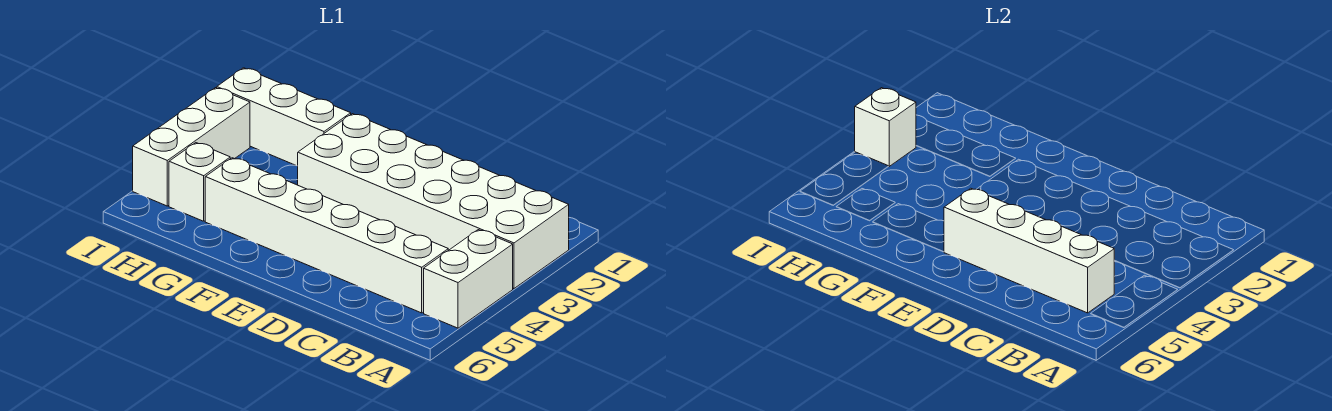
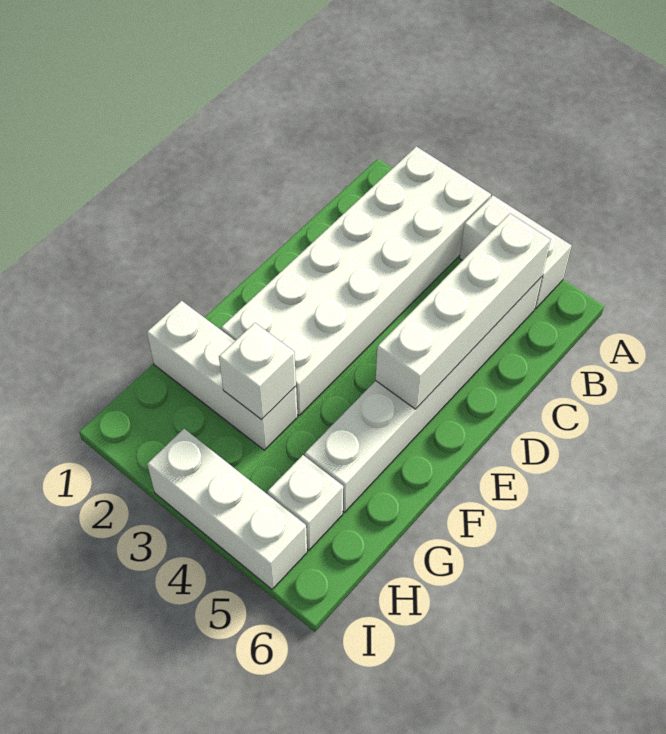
white brick G2:I2 level 1 -> white brick G1:G3 level 1
white brick I3 level 2 -> white brick G3 level 2

